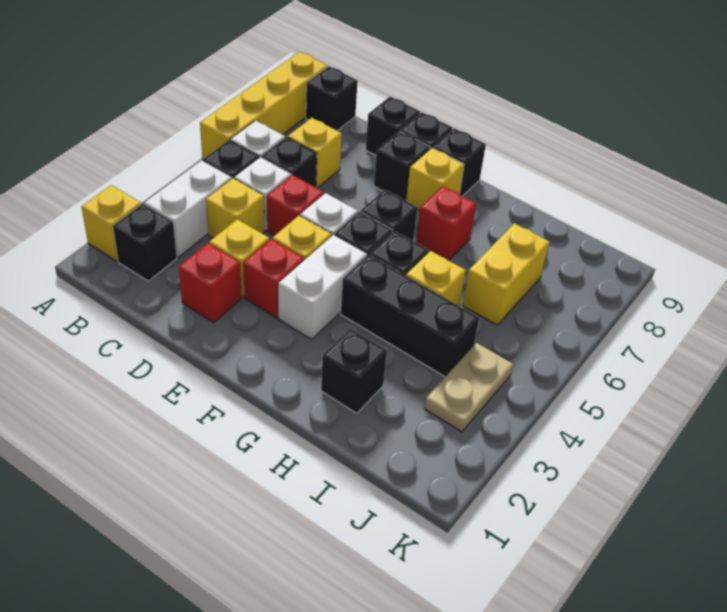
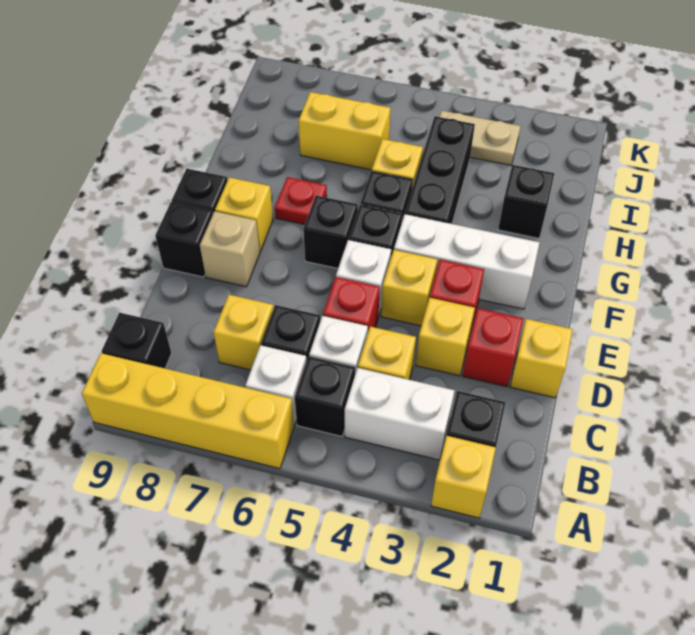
none -> yellow brick D1 level 1
black brick D9 level 1 -> none
black brick E8 level 1 -> tan brick E8 level 1
white brick F3:F4 level 1 -> white brick F2:F4 level 1
red brick G7 level 1 -> red plate G7 level 1

